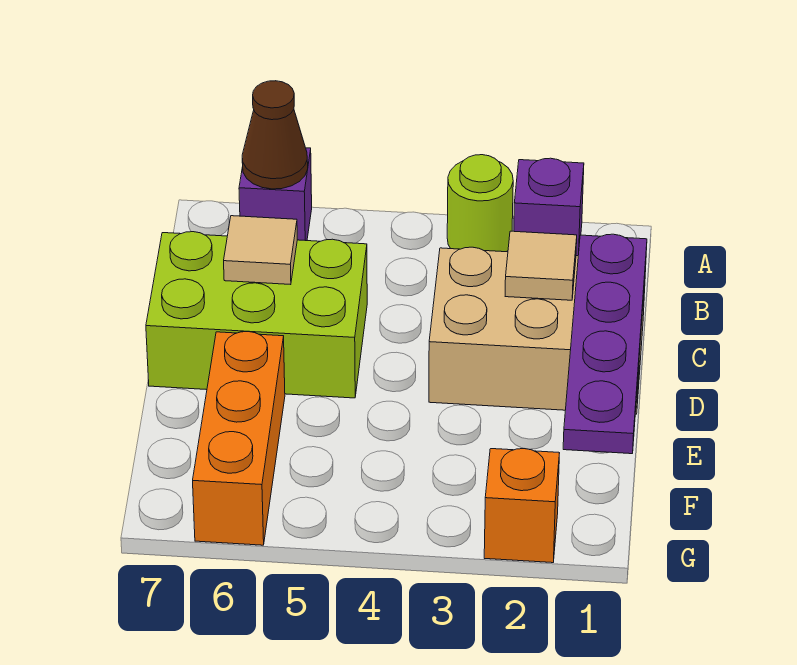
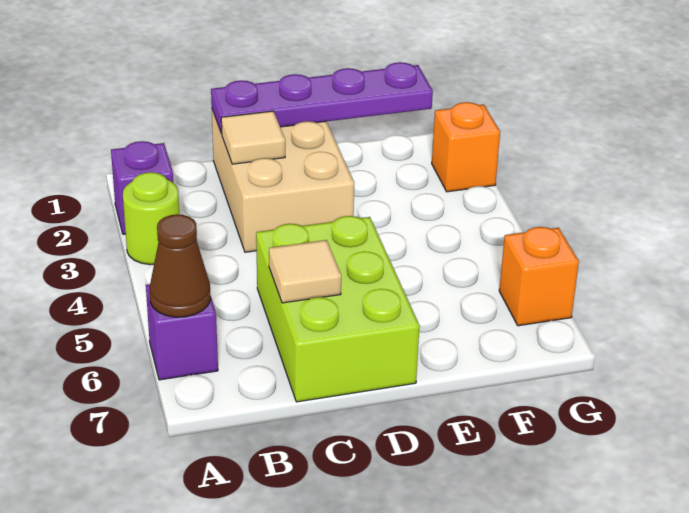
orange brick E6:G6 level 1 -> orange brick G6 level 1

